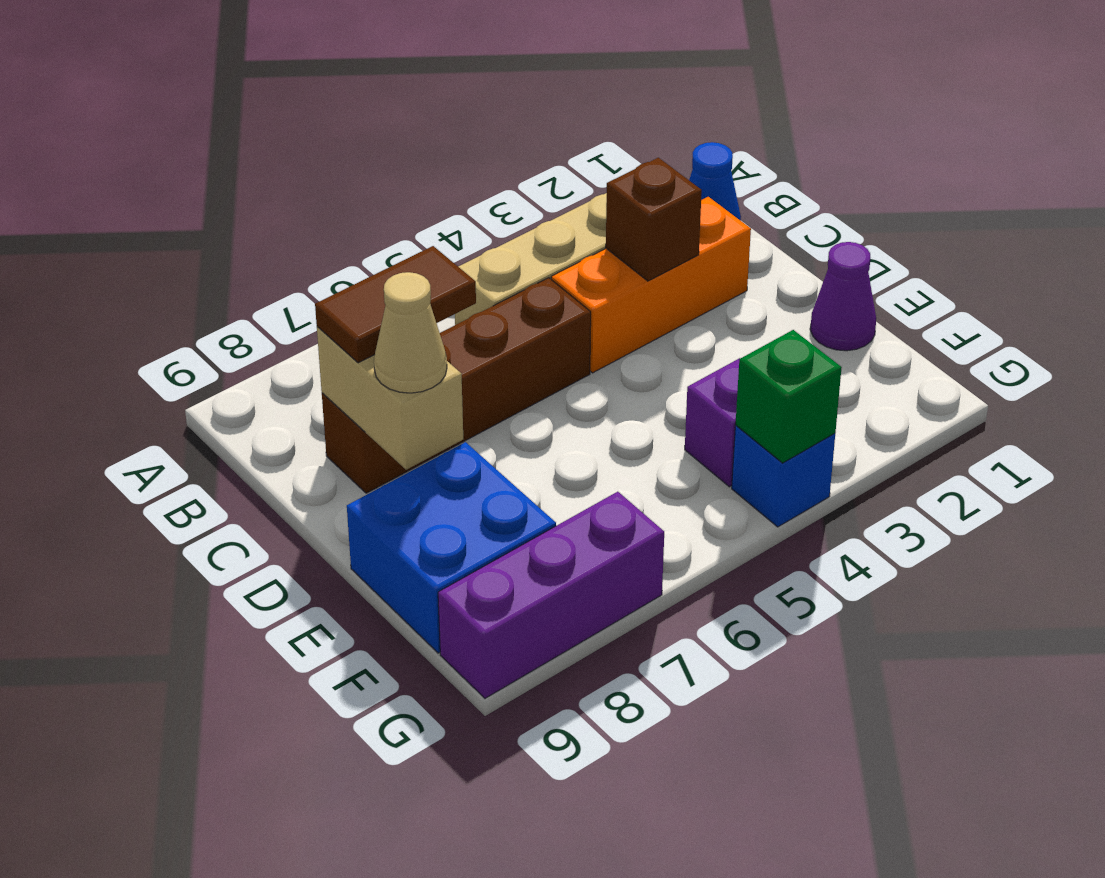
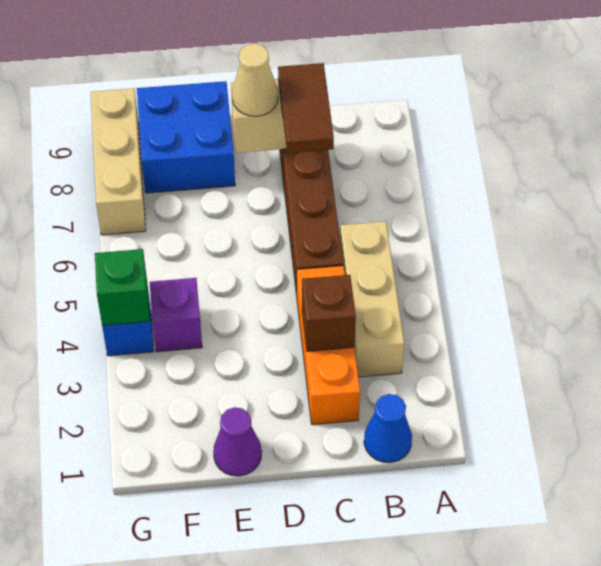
purple brick G7:G9 level 1 -> tan brick G7:G9 level 1

